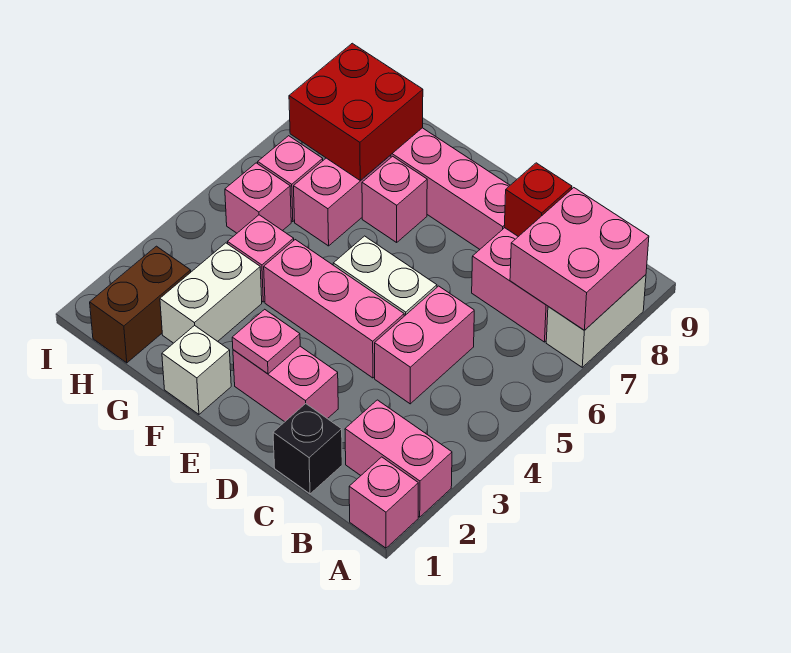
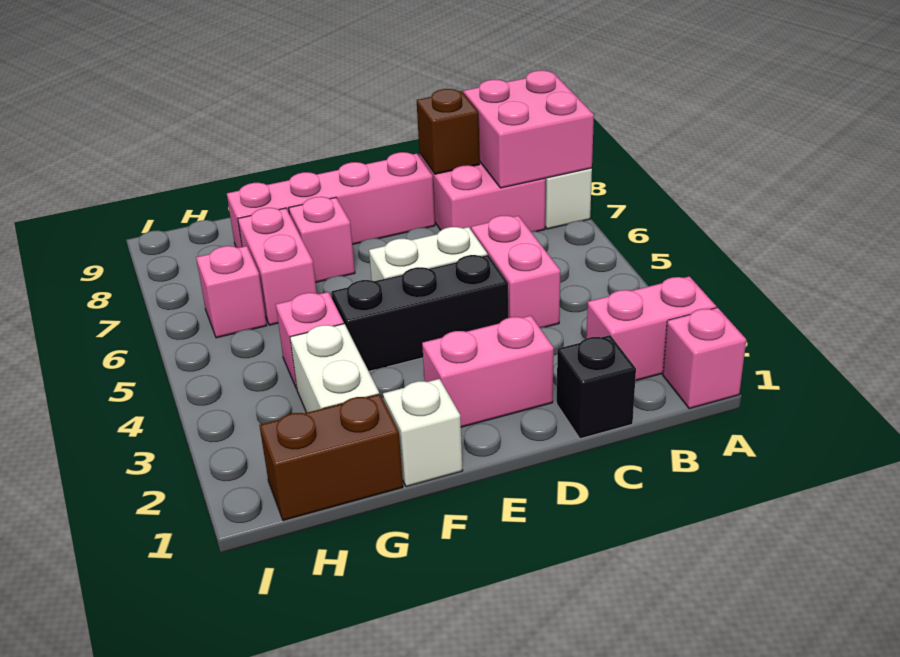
red brick C8 level 2 -> brown brick C8 level 2
pink brick D4:F4 level 1 -> black brick D4:F4 level 1
pink plate E2 level 2 -> none
red brick G7:H8 level 2 -> none
brown brick H1:H2 level 1 -> brown brick G1:H1 level 1
pink brick H5 level 1 -> none

